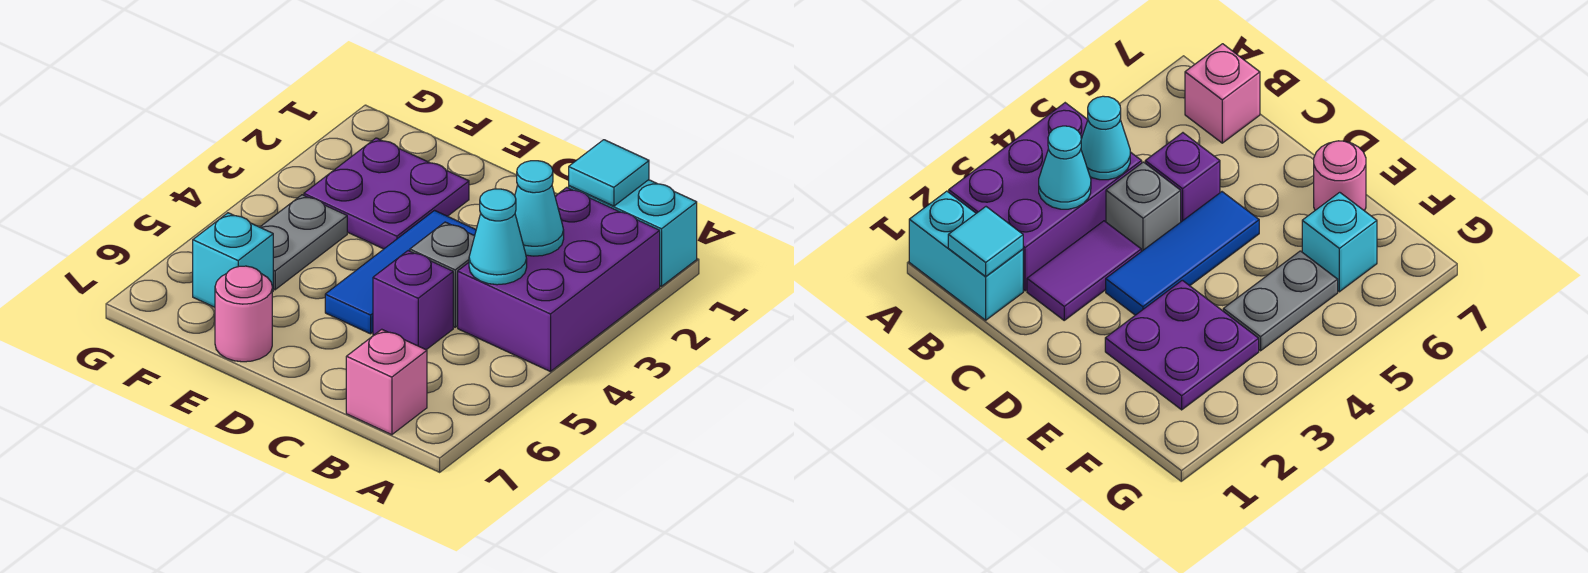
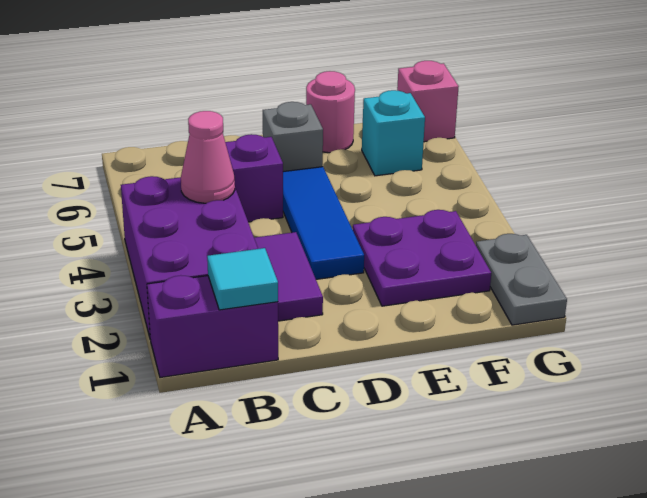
cyan brick A1:B1 level 1 -> purple brick A1:B1 level 1
cyan cone B3 level 2 -> none
cyan cone B4 level 2 -> pink cone B4 level 2
pink brick B7 level 1 -> pink brick G7 level 1
grey brick C4 level 1 -> grey brick D6 level 1
grey plate F4:F5 level 1 -> grey plate G1:G2 level 1

